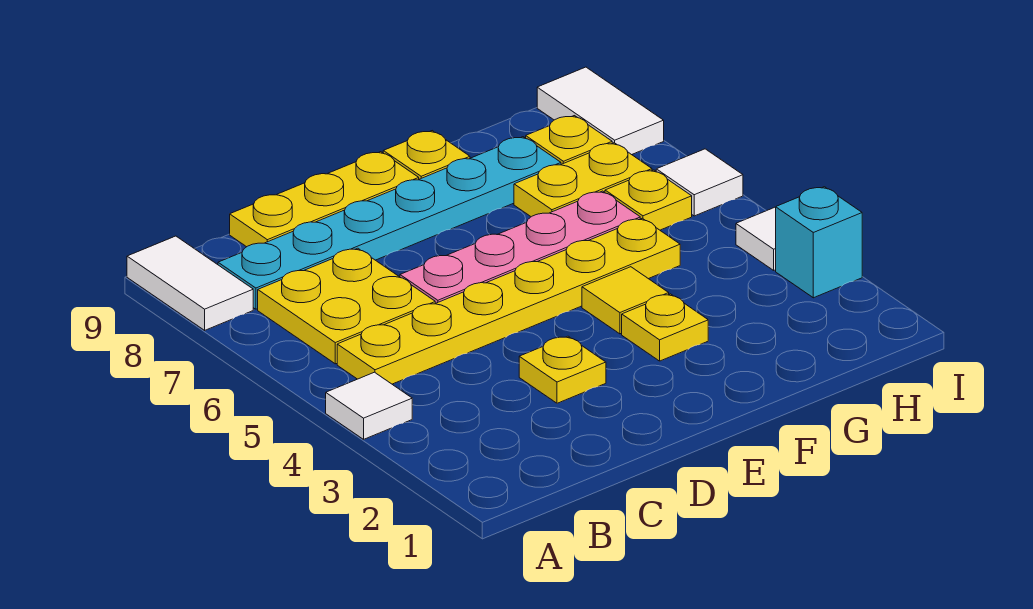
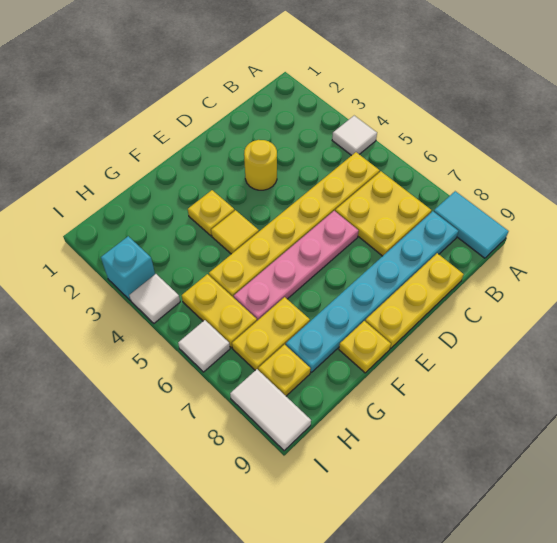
white tile A8:A9 level 1 -> cyan tile A8:A9 level 1
yellow plate D3 level 1 -> yellow round brick D3 level 1
yellow plate H6 level 1 -> yellow plate H5:H6 level 1

